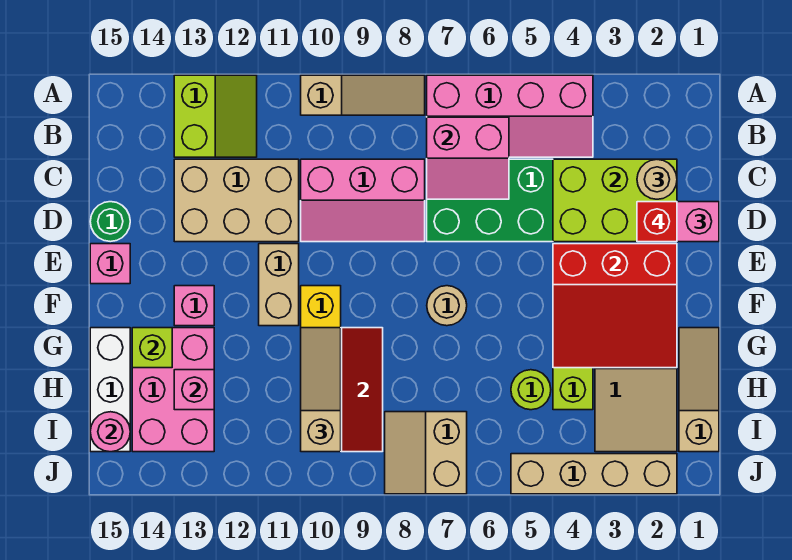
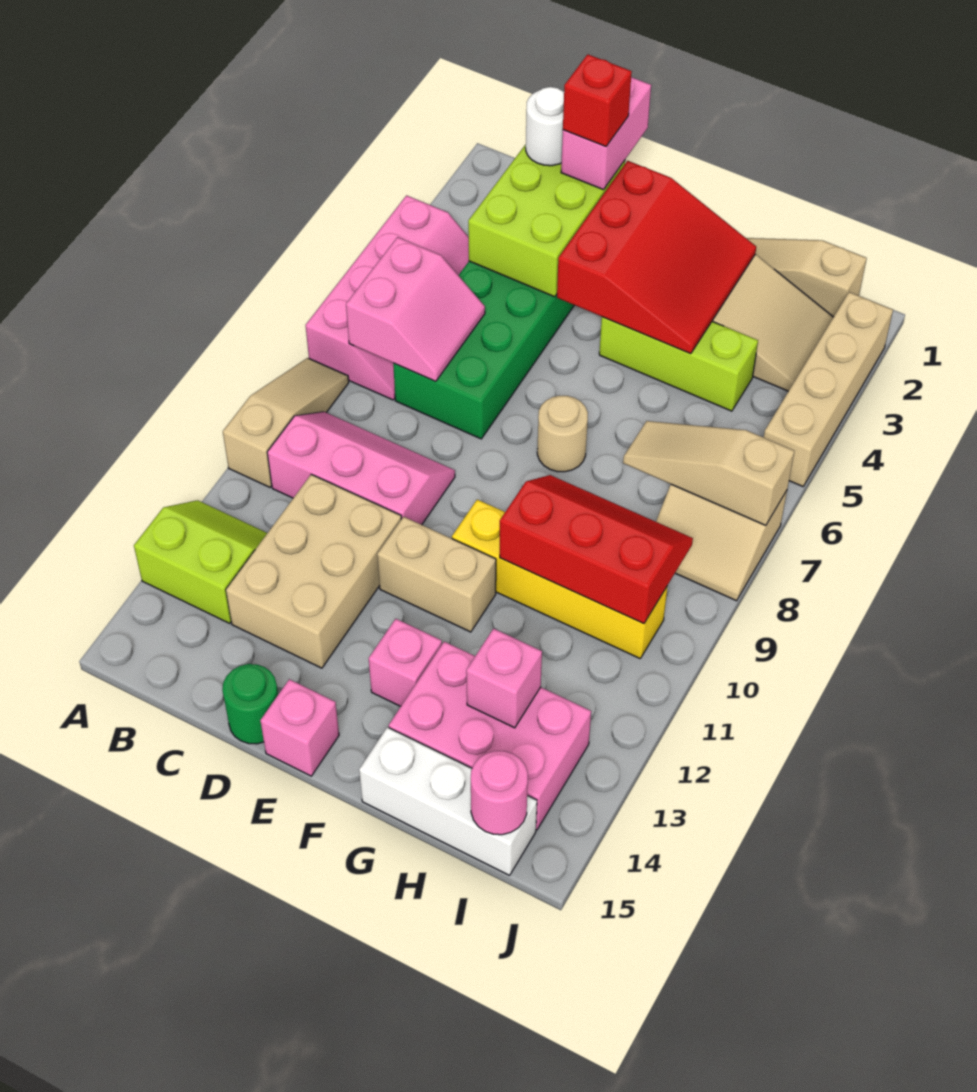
tan round brick C2 level 3 -> white round brick C2 level 3
pink slope C8:D10 level 1 top C -> pink slope B9:D10 level 1 top 10
tan slope G10:I10 level 3 top I -> tan slope H7:J7 level 2 top J
lime brick G14 level 2 -> none
lime round brick H5 level 1 -> none

